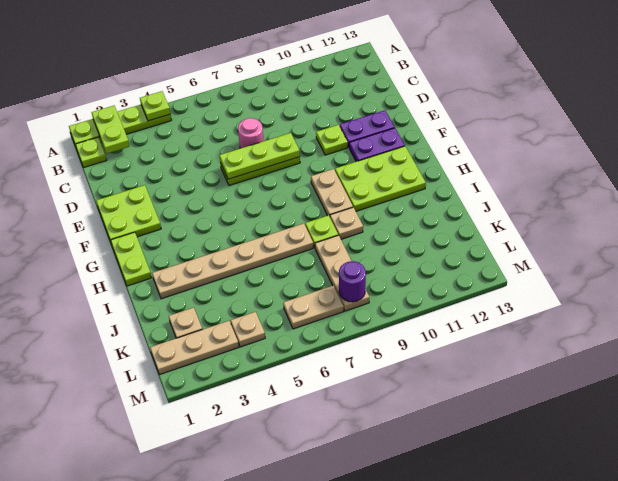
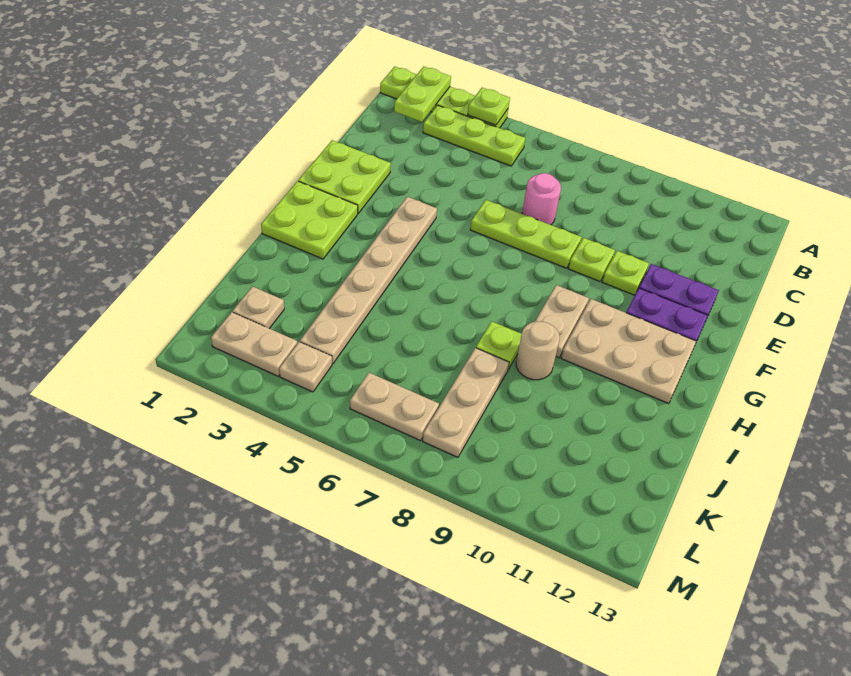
lime plate B1 level 1 -> lime plate E9 level 1
lime plate E6:E8 level 2 -> lime plate B3:B5 level 1
lime plate G1:H1 level 1 -> lime plate G1:H2 level 1
lime plate G10:H12 level 1 -> tan plate G10:H12 level 1
tan plate I2:I7 level 1 -> tan plate F4:K4 level 1
tan plate I9 level 1 -> tan round brick I9 level 1
tan plate L1:L3 level 1 -> tan plate L2:L3 level 1
purple round brick L8 level 2 -> none

